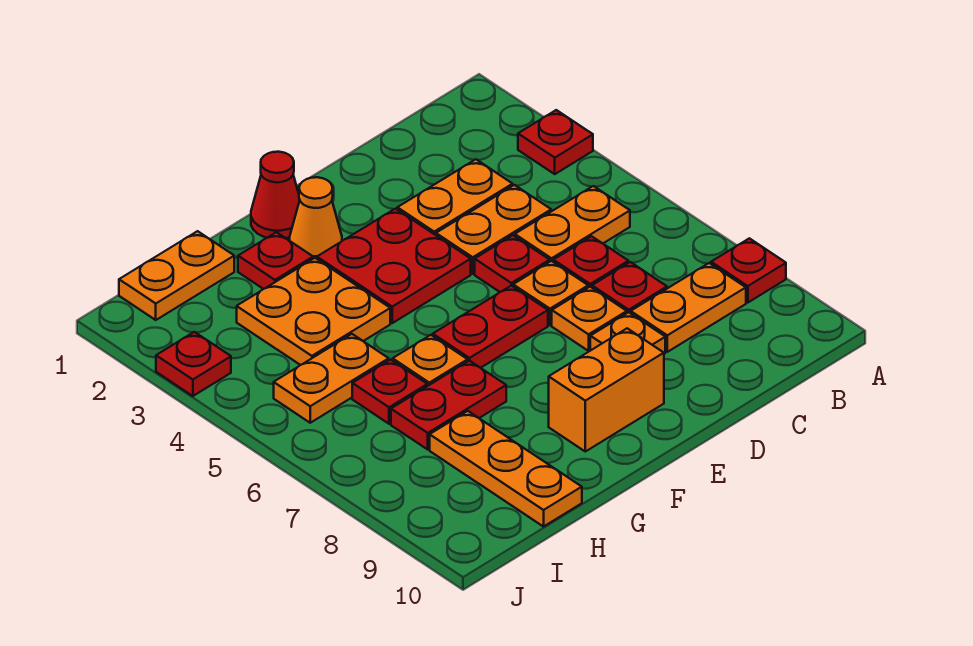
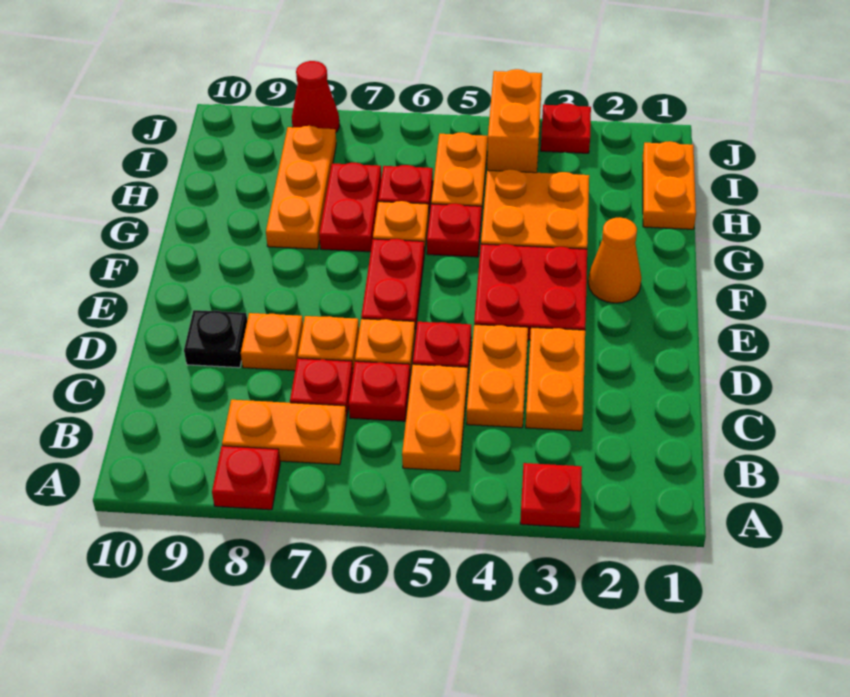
orange plate B8:C8 level 1 -> orange plate B7:B8 level 1
none -> black plate D9 level 1
orange brick E9:F9 level 1 -> orange brick I4:J4 level 1
red cone F1 level 1 -> red cone J8 level 1
red plate G2 level 1 -> red plate G5 level 1
orange plate H8:H10 level 1 -> orange plate G8:I8 level 1

